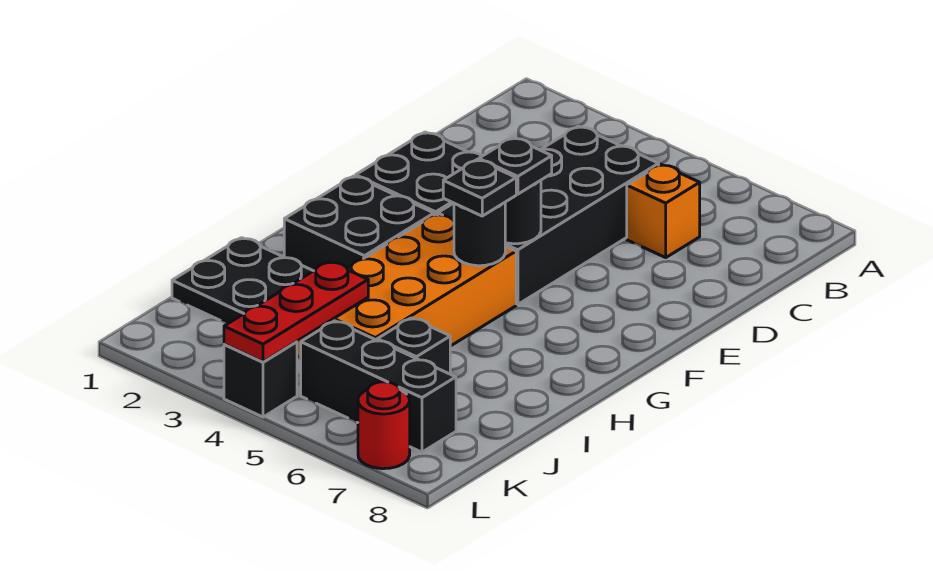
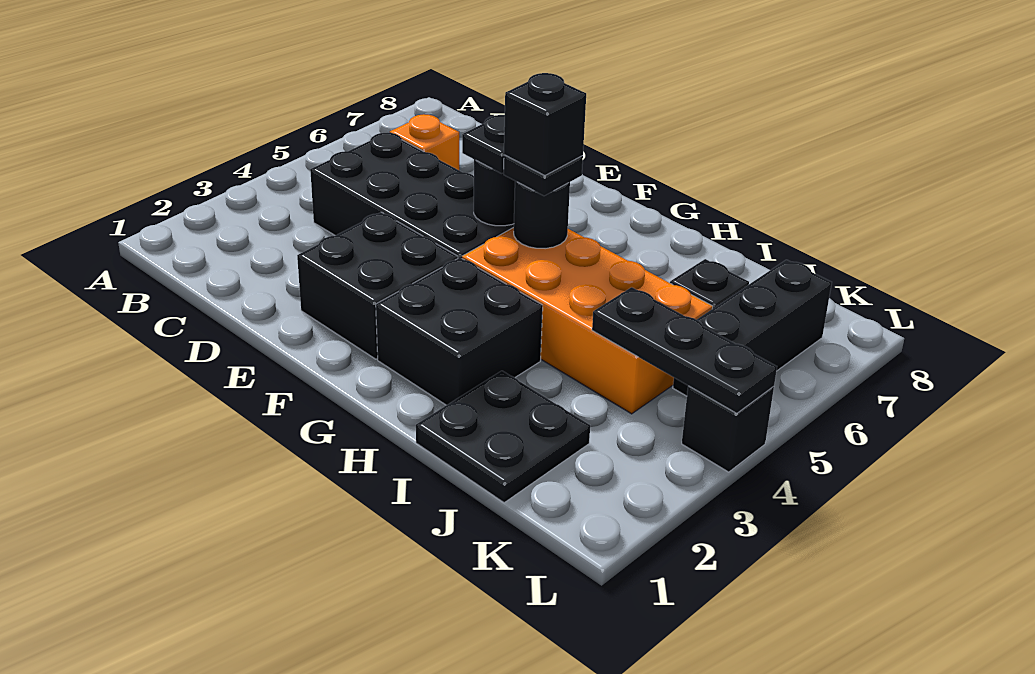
none -> black brick G5 level 4
red plate J4:L4 level 2 -> black plate J4:L4 level 2
red round brick L7 level 1 -> none

